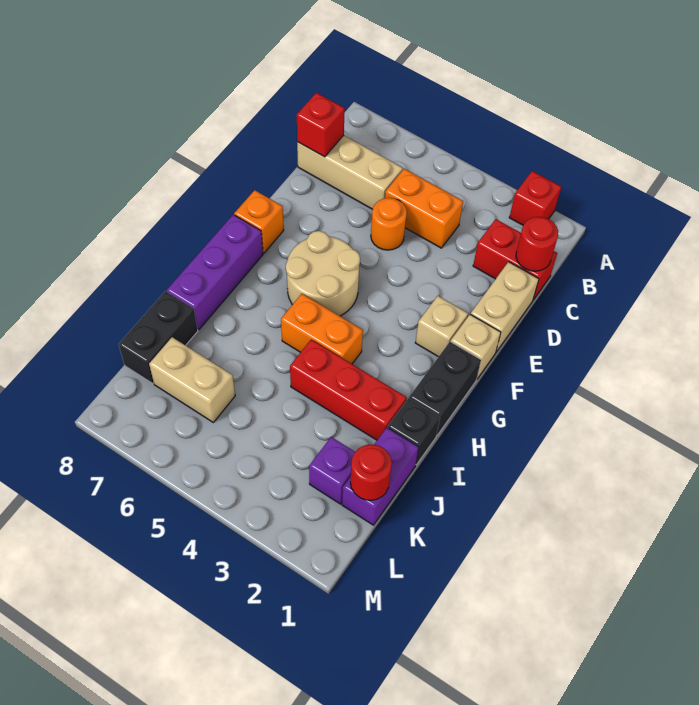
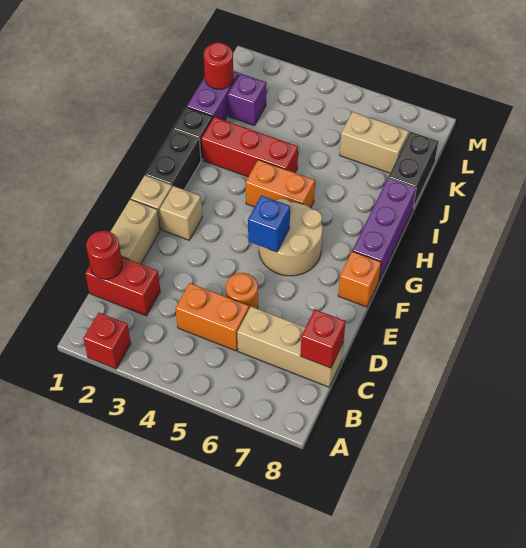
none -> blue brick F5 level 2

